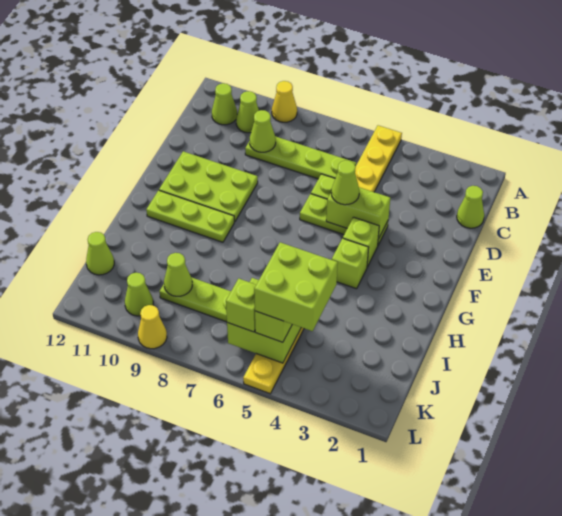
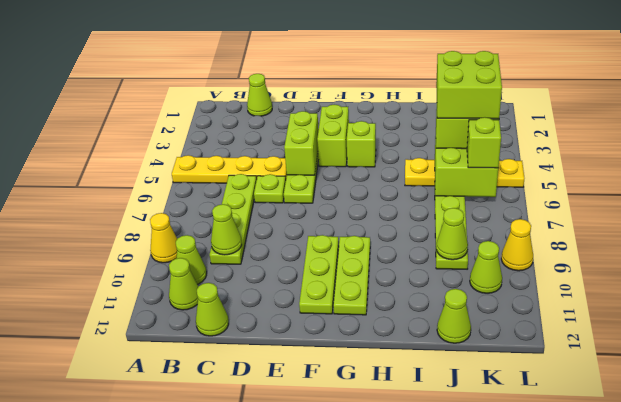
lime cone E5 level 3 -> lime cone C12 level 1
lime plate E9:F11 level 1 -> lime plate F9:F11 level 1
lime brick F4 level 1 -> lime brick F3:F4 level 1

